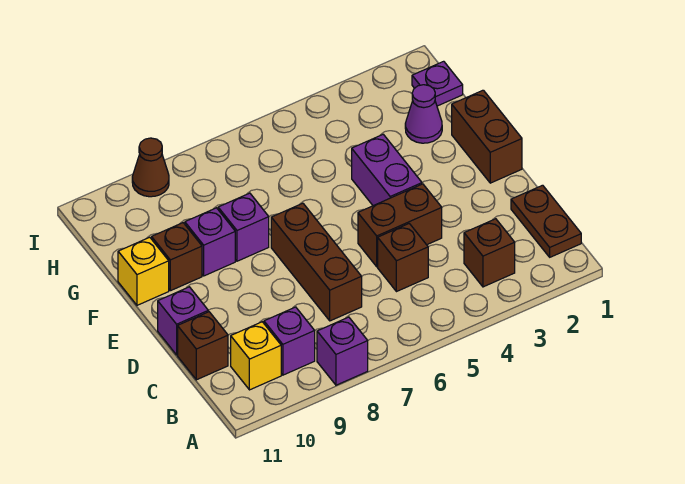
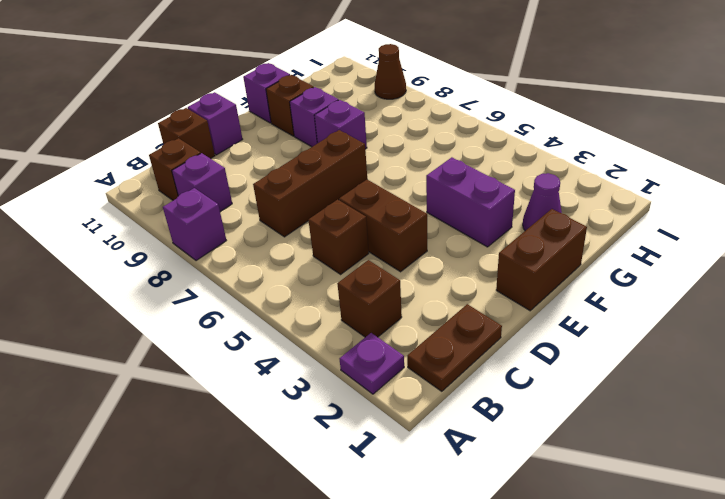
yellow brick B10 level 1 -> brown brick B10 level 1
purple brick E4:F4 level 1 -> purple brick F3:F4 level 1
yellow brick F11 level 1 -> purple brick F11 level 1
purple plate H1 level 1 -> purple plate A2 level 1

